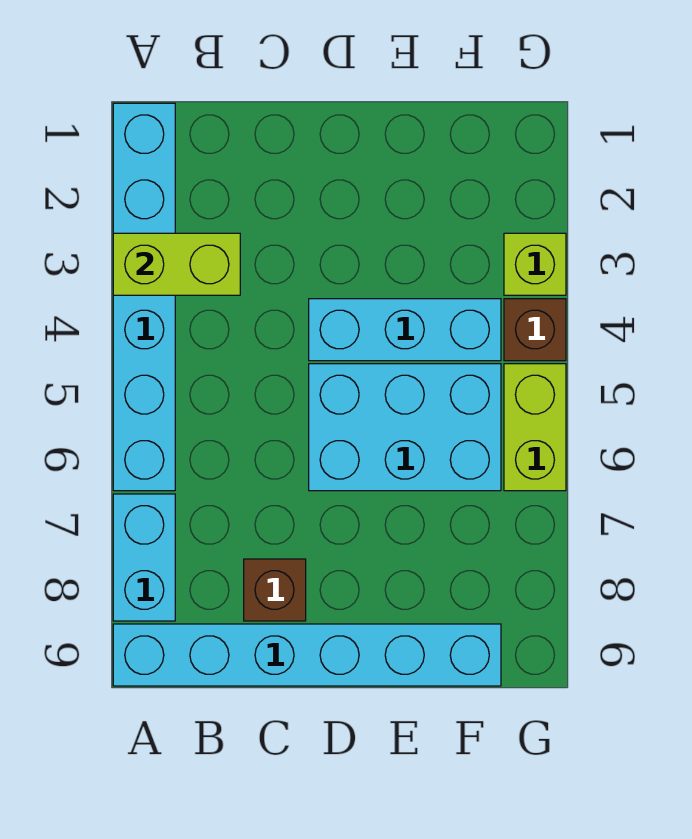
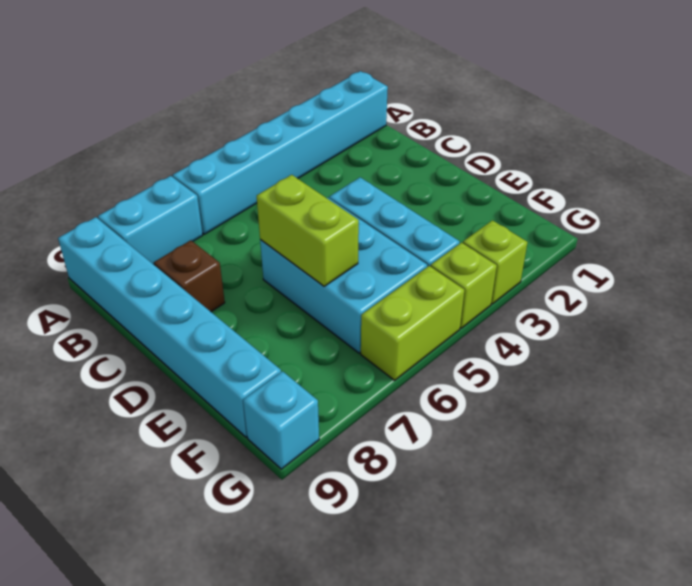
lime brick A3:B3 level 2 -> lime brick D6:E6 level 2
brown brick G4 level 1 -> lime brick G4 level 1
none -> cyan brick G9 level 1

